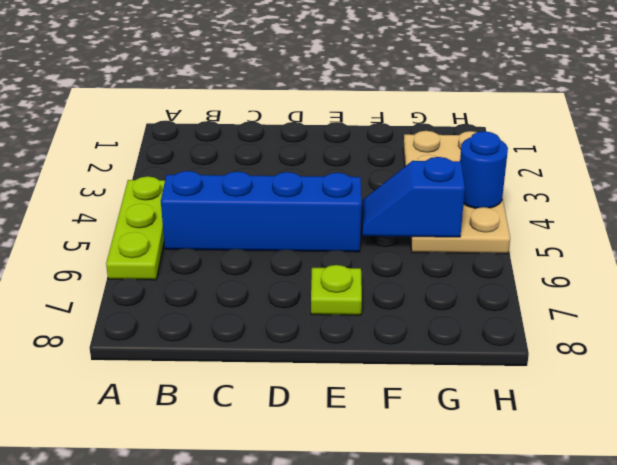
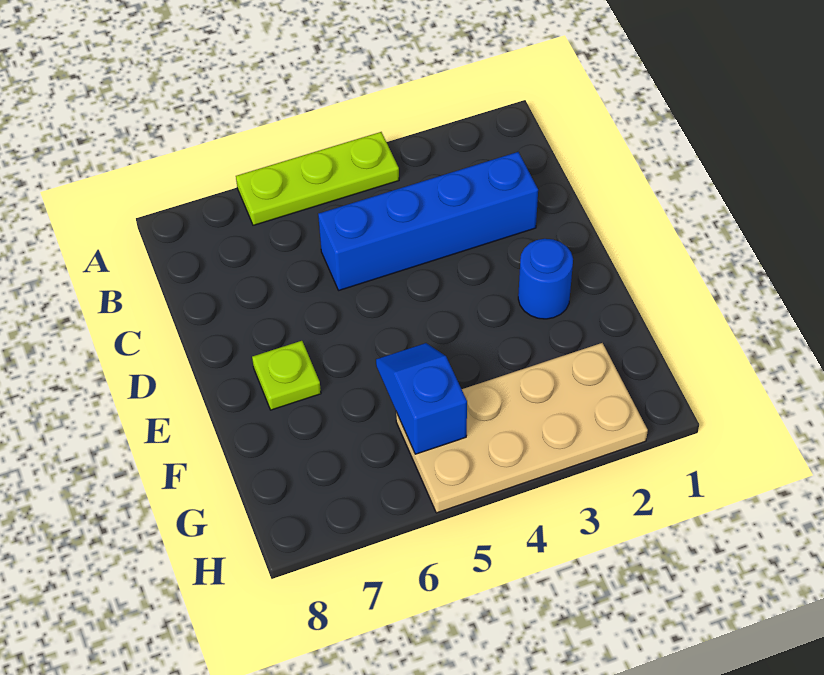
blue brick B5:E5 level 1 -> blue brick C2:C5 level 1
blue round brick H4 level 2 -> blue round brick E2 level 1

